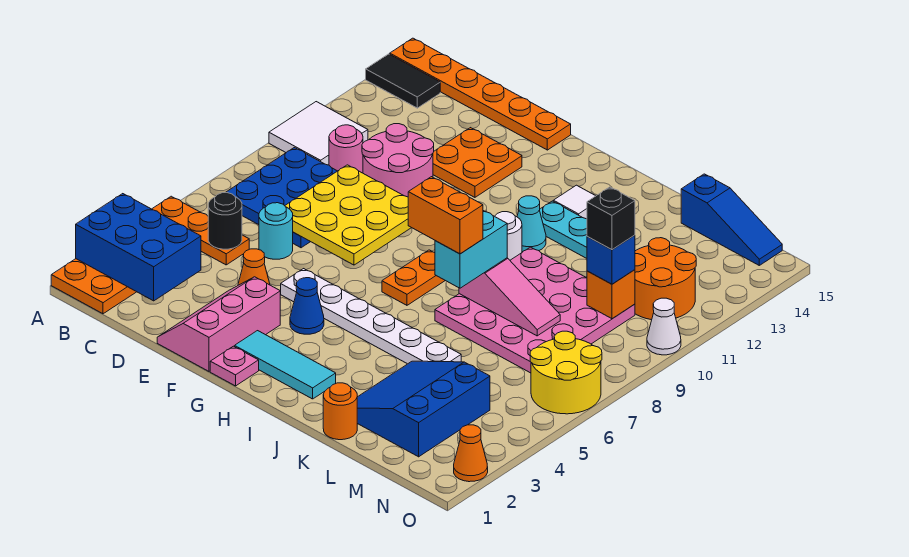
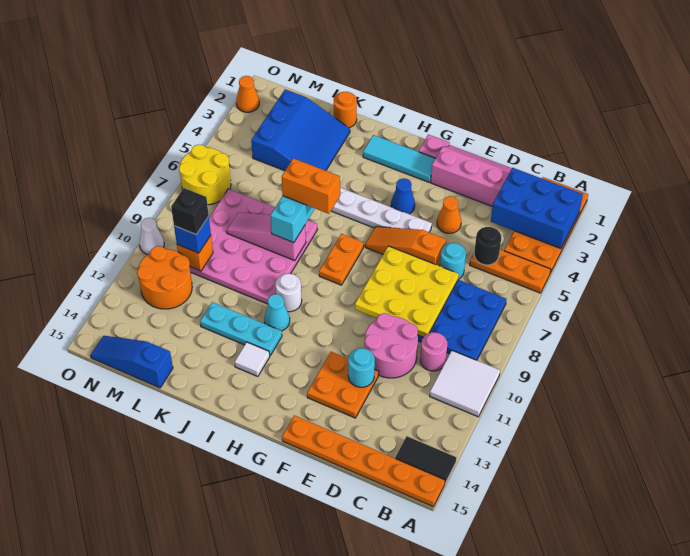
pink slope E1:F3 level 1 top F -> pink slope D1:F2 level 1 top 2
none -> orange slope E6:G6 level 1 top E
none -> cyan round brick E12 level 2

